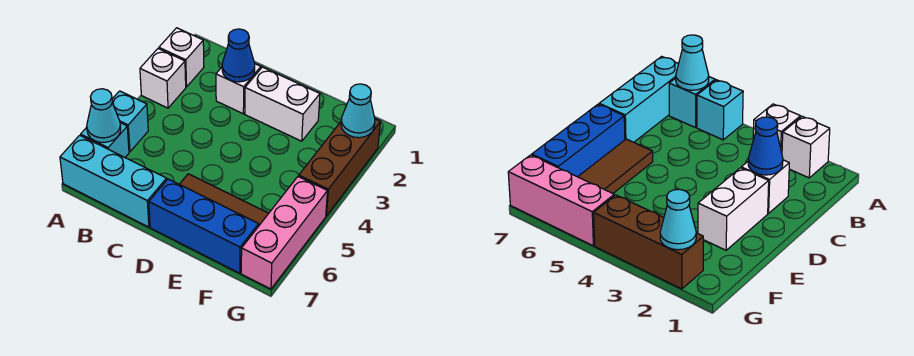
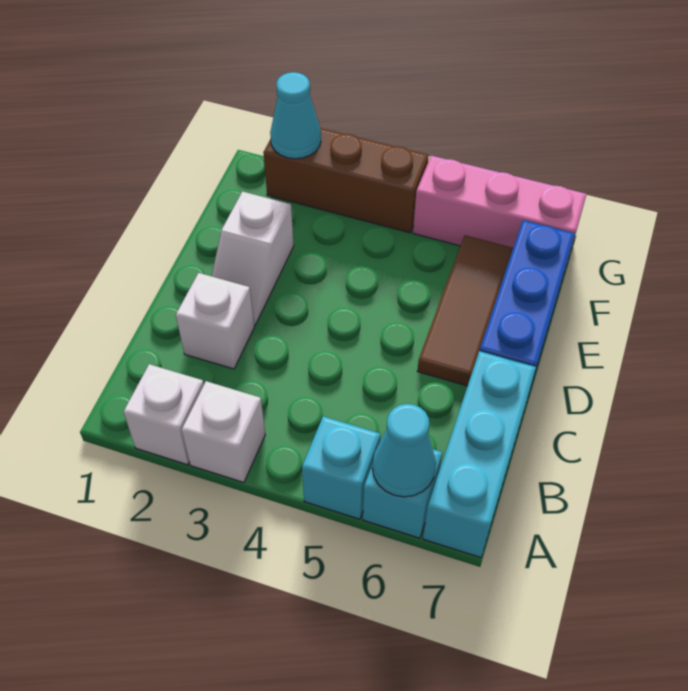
blue cone C2 level 2 -> none
white brick D2:E2 level 1 -> white slope D2:E2 level 1 top E

